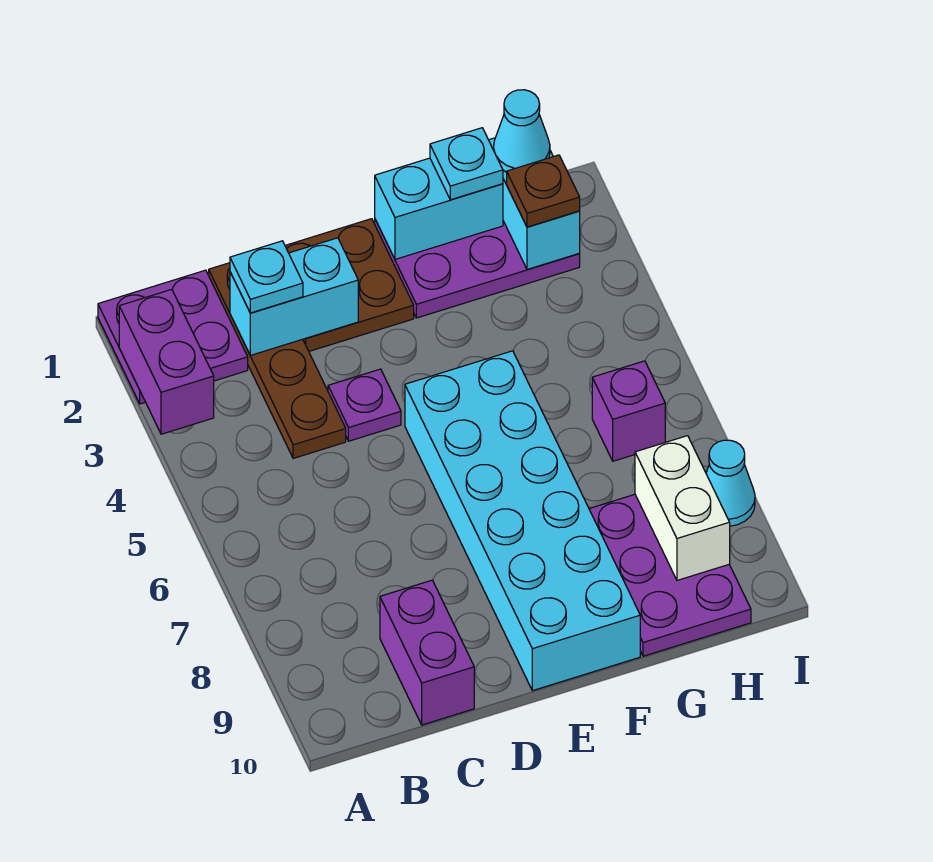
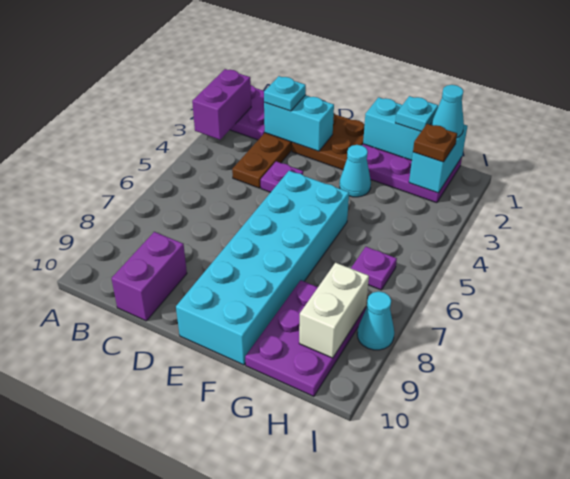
none -> cyan cone F3 level 1
purple brick H6 level 1 -> purple plate H6 level 1

